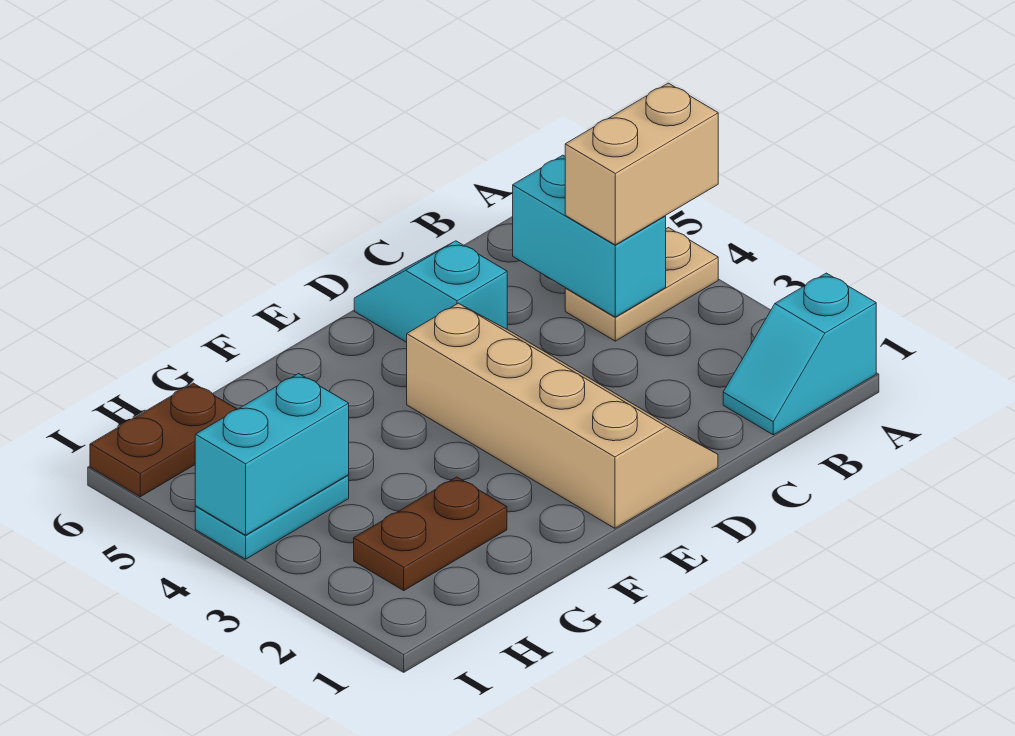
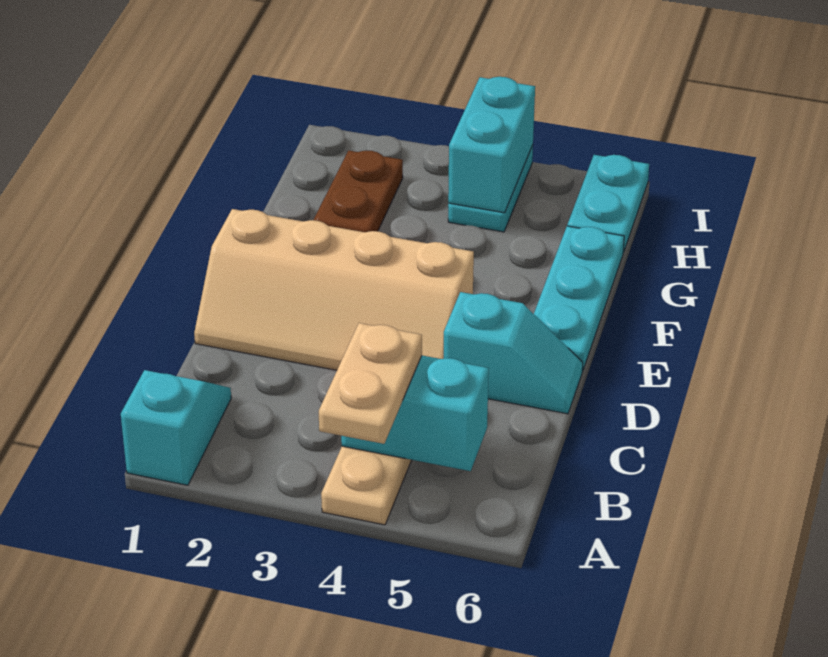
tan brick A4:B4 level 3 -> tan plate A4:B4 level 3
none -> cyan plate E6:G6 level 1
brown plate H6:I6 level 1 -> cyan plate H6:I6 level 1

